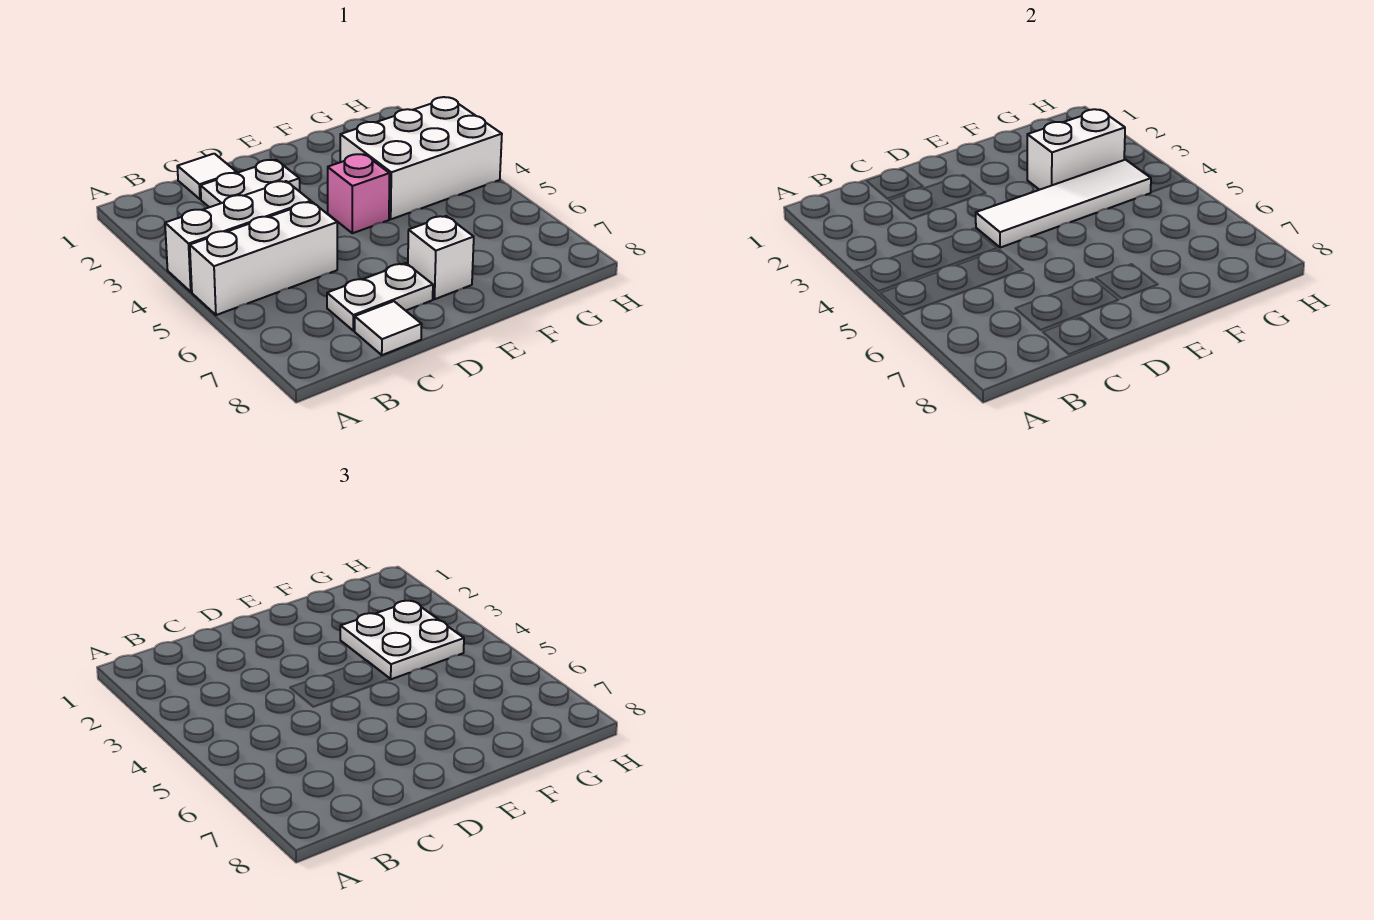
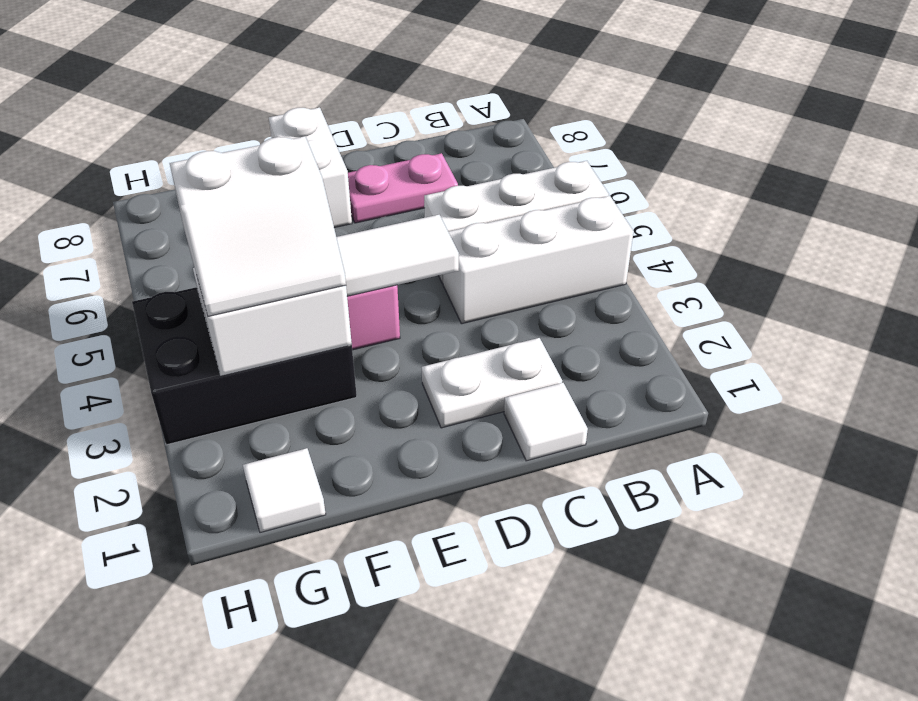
white plate C7:D7 level 1 -> pink plate C7:D7 level 1
white tile C8 level 1 -> white tile G1 level 1
white brick E7 level 1 -> white brick E7:E8 level 1
white brick F3:H4 level 1 -> black brick F3:H4 level 1
white plate F3:G4 level 3 -> white slope F3:G4 level 3 top 4

